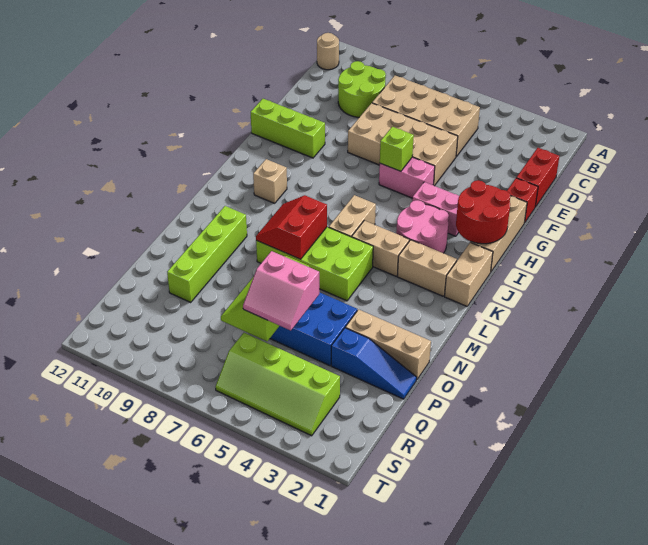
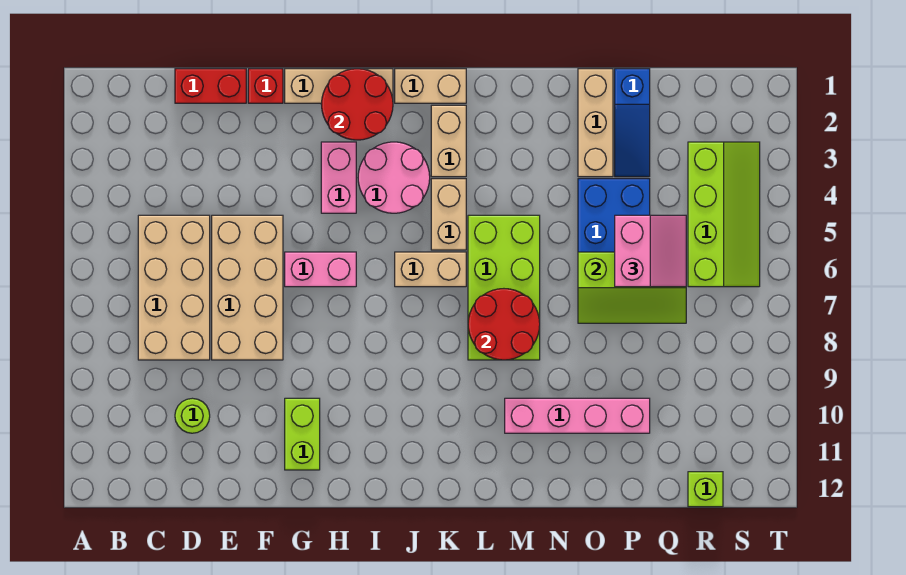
tan round brick B12 level 1 -> none
lime round brick C9:D10 level 1 -> lime round brick D10 level 1
pink brick G5:G6 level 1 -> pink brick G6:H6 level 1
lime brick G6 level 2 -> lime brick R12 level 1
lime brick G10:G12 level 1 -> lime brick G10:G11 level 1
tan brick J10 level 1 -> none
red slope L7:M8 level 2 top 7 -> red round brick L7:M8 level 2
lime brick M10:P10 level 1 -> pink brick M10:P10 level 1
blue slope P1:P3 level 1 top 3 -> blue slope P1:P3 level 1 top 1

